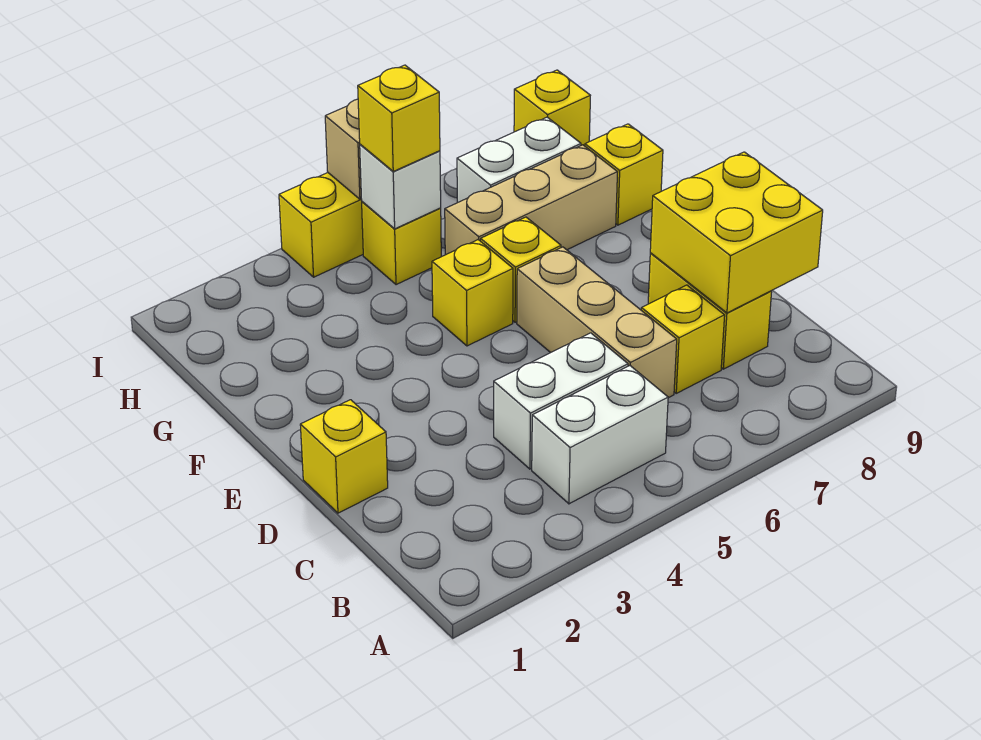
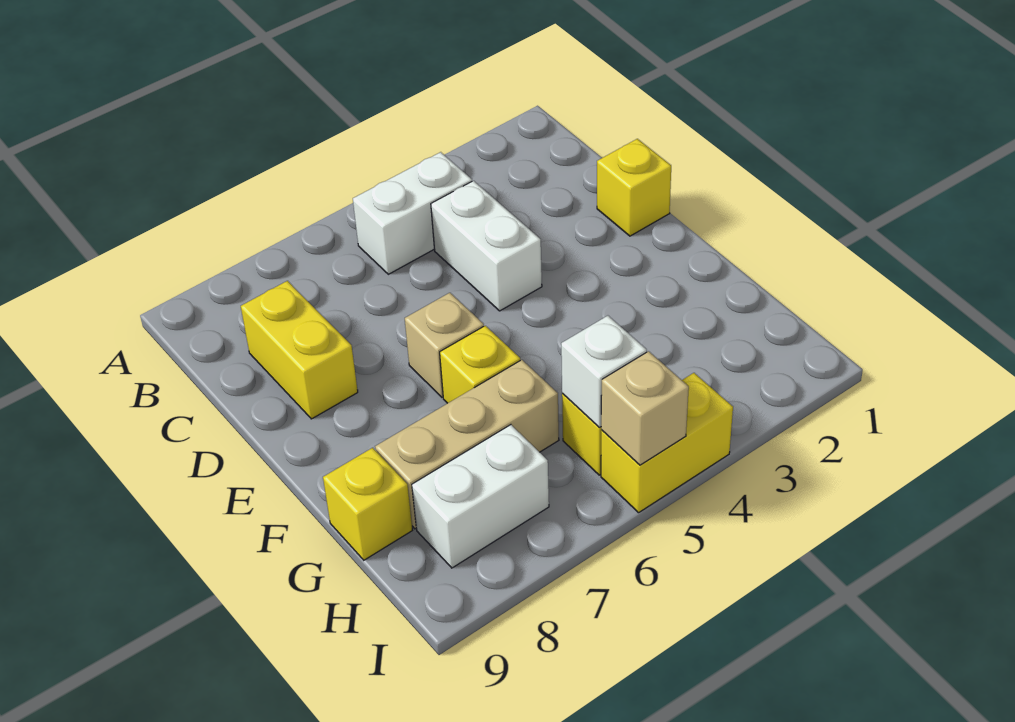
white brick C4:C5 level 1 -> white brick C4:D4 level 1
tan brick C6:E6 level 1 -> tan brick E6 level 1
yellow brick C7 level 1 -> none
yellow brick C8:D9 level 2 -> none
yellow brick F5 level 1 -> none
yellow brick H5 level 3 -> none
yellow brick I9 level 1 -> none

